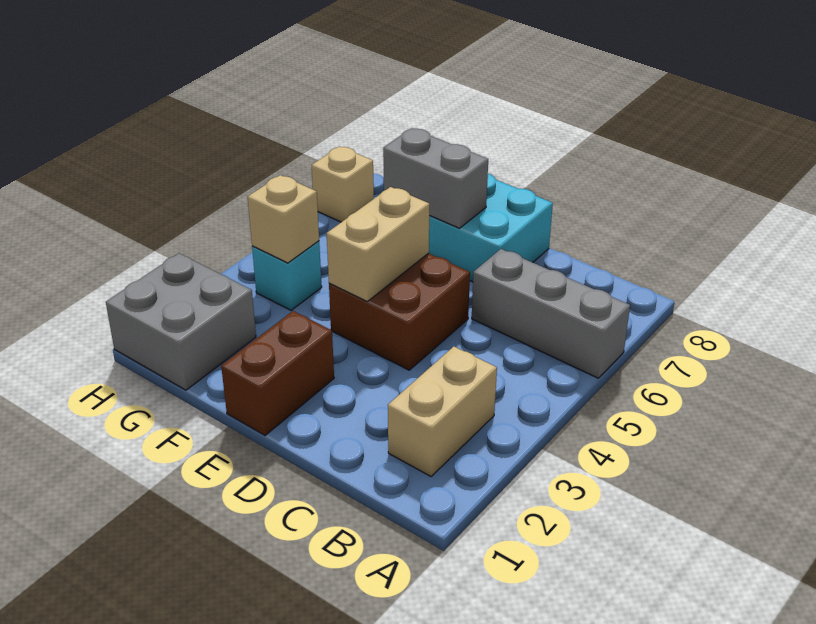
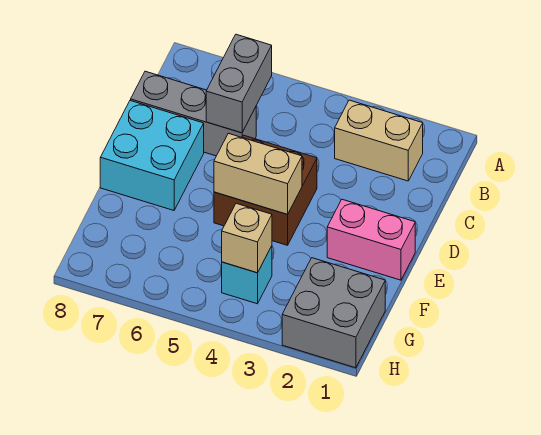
grey brick A6:C6 level 1 -> grey brick C6:C8 level 1
brown brick E1:E2 level 1 -> pink brick E1:E2 level 1
grey brick E7:F7 level 2 -> grey brick B6:C6 level 2
tan brick H7 level 1 -> none

